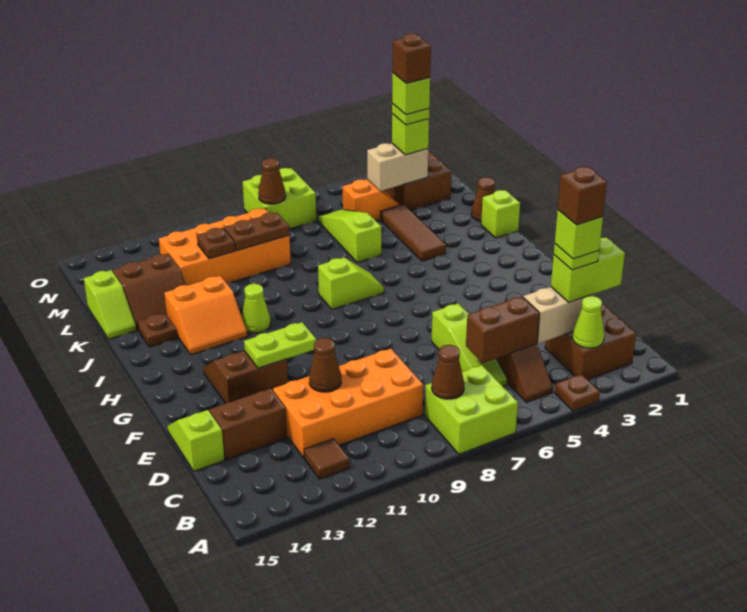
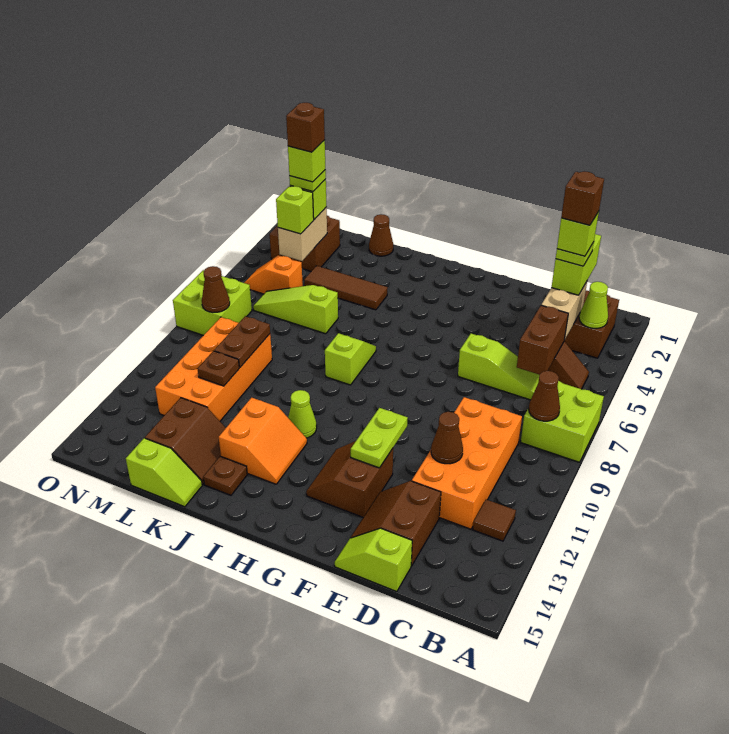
brown plate A4 level 1 -> none
lime brick J1 level 1 -> lime brick M4 level 3
orange slope M4:M5 level 1 top 5 -> orange slope M5:N5 level 1 top M

